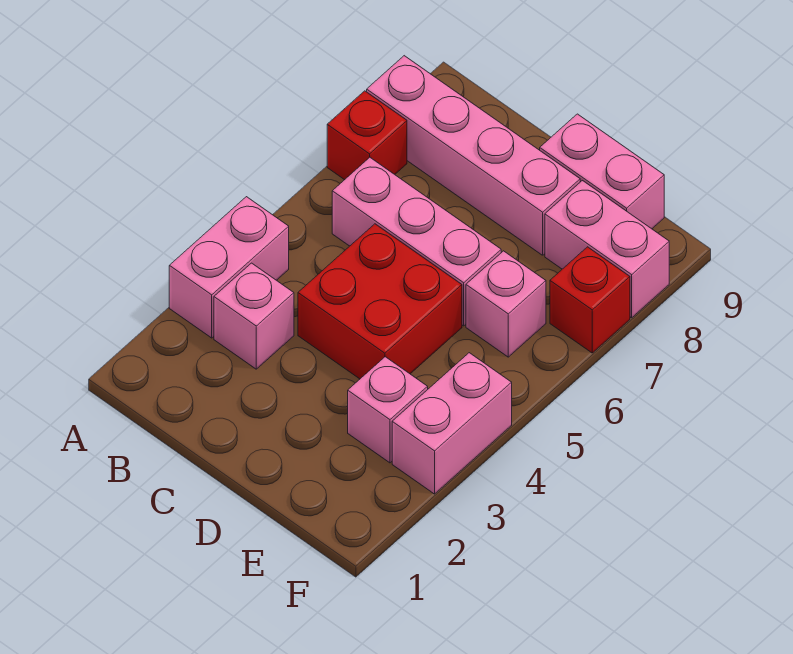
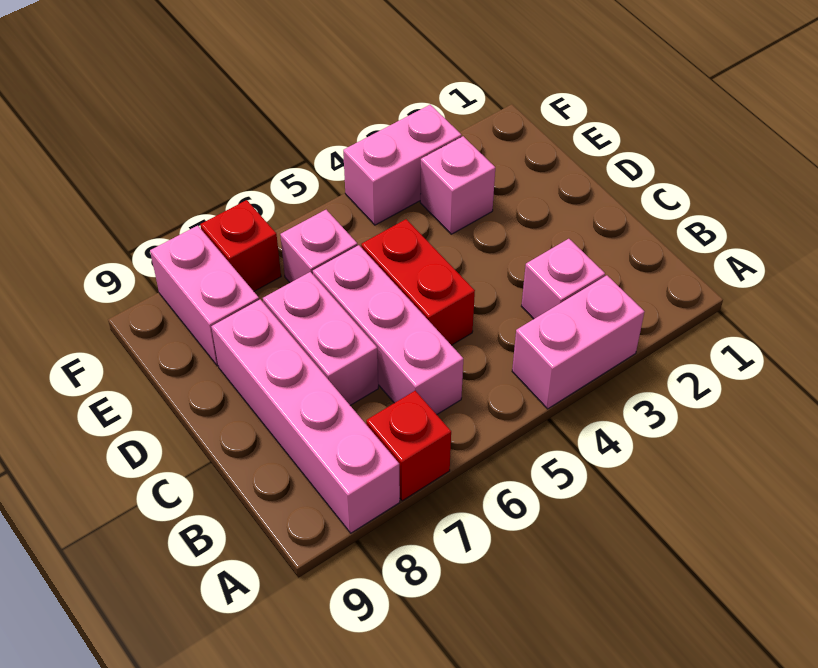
red brick C4:D5 level 1 -> red brick C5:D5 level 1
pink brick D9:E9 level 1 -> pink brick C7:D7 level 1

